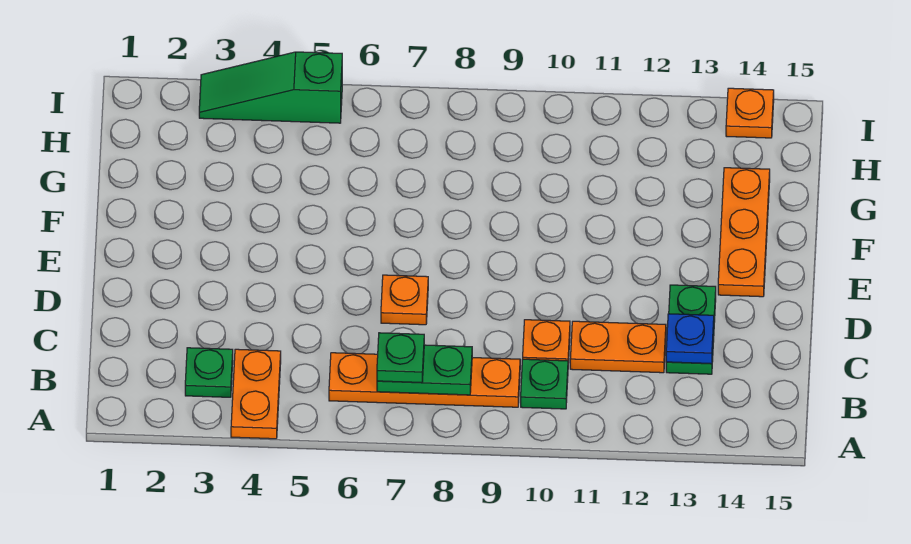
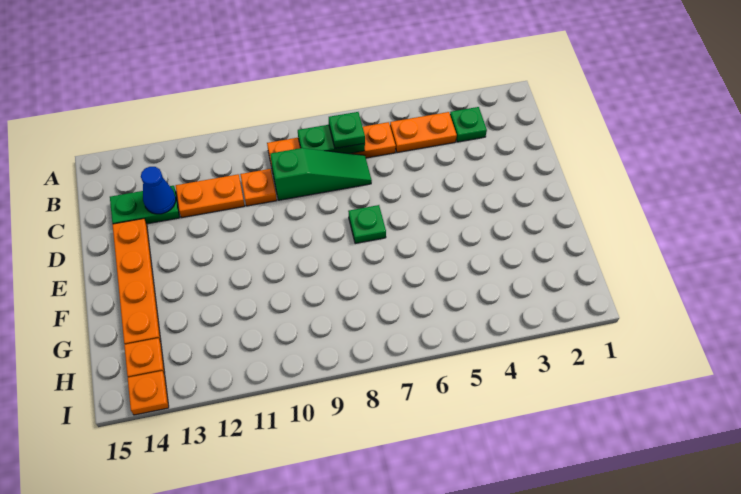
orange plate A4:B4 level 1 -> orange plate B4:B5 level 1
green plate B10 level 1 -> green plate E7 level 1
green plate C13:D13 level 1 -> green plate C13:C14 level 1
blue plate C13 level 2 -> blue cone C13 level 2
orange plate D7 level 1 -> orange plate H14 level 1
orange plate E14:G14 level 1 -> orange plate D14:G14 level 1
green slope I3:I5 level 1 top 5 -> green slope C7:C9 level 1 top 9

